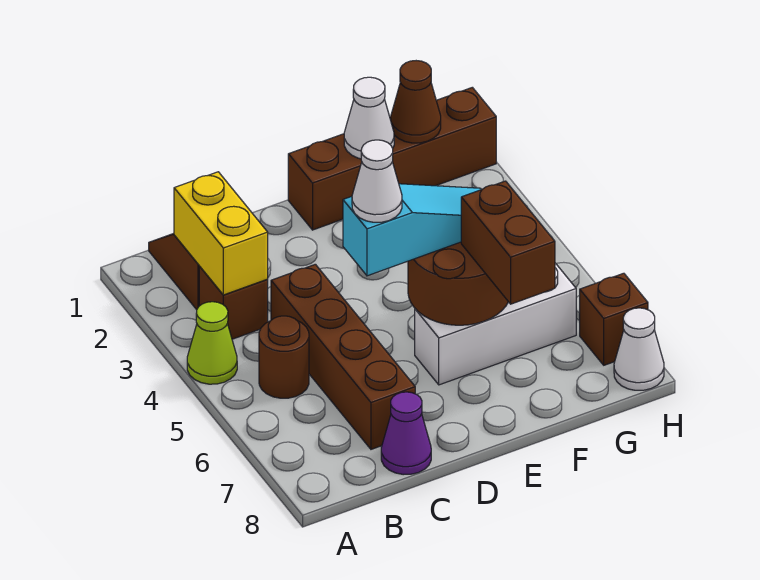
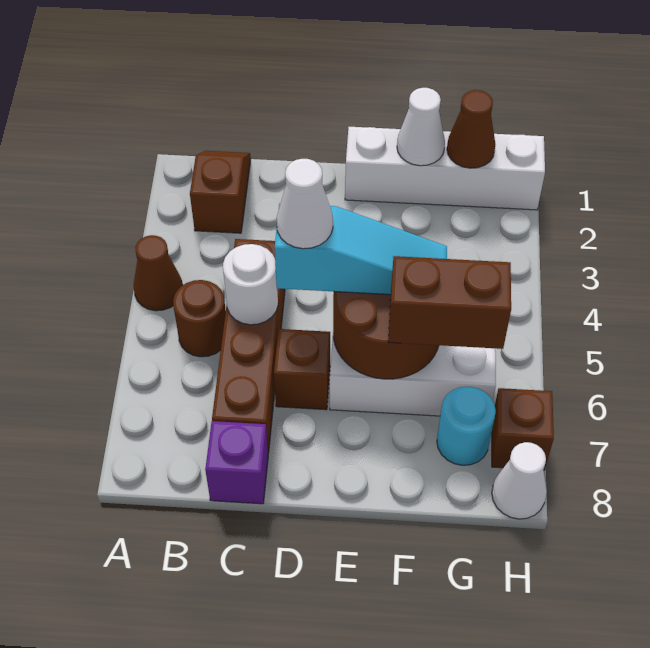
lime cone A4 level 1 -> brown cone A4 level 1
yellow brick B2:B3 level 2 -> none
brown brick B3 level 1 -> brown brick D6 level 1
none -> white round brick C5 level 2
purple cone C8 level 1 -> purple brick C8 level 1
brown brick E1:H1 level 1 -> white brick E1:H1 level 1
brown brick F6:F7 level 3 -> brown brick F6:G6 level 3
none -> cyan round brick G7 level 1

